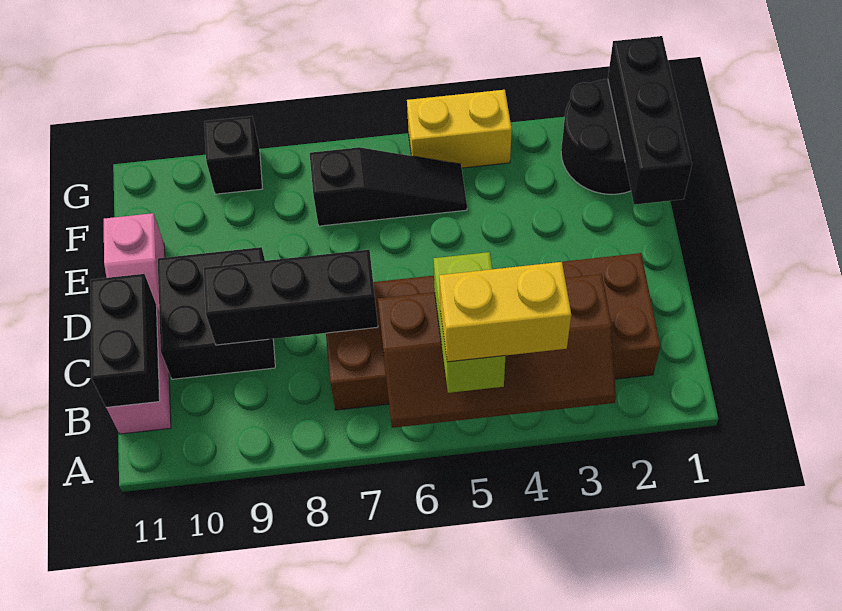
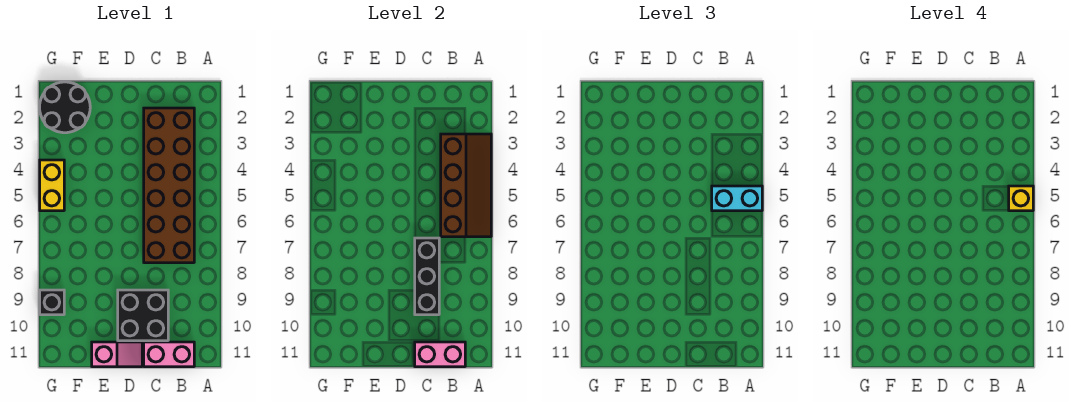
yellow brick A4:A5 level 4 -> yellow brick A5 level 4
lime brick A5:B5 level 3 -> cyan brick A5:B5 level 3
black brick B11:C11 level 2 -> pink brick B11:C11 level 2
black brick E1:G1 level 2 -> none
black slope F5:F7 level 1 top 7 -> none

